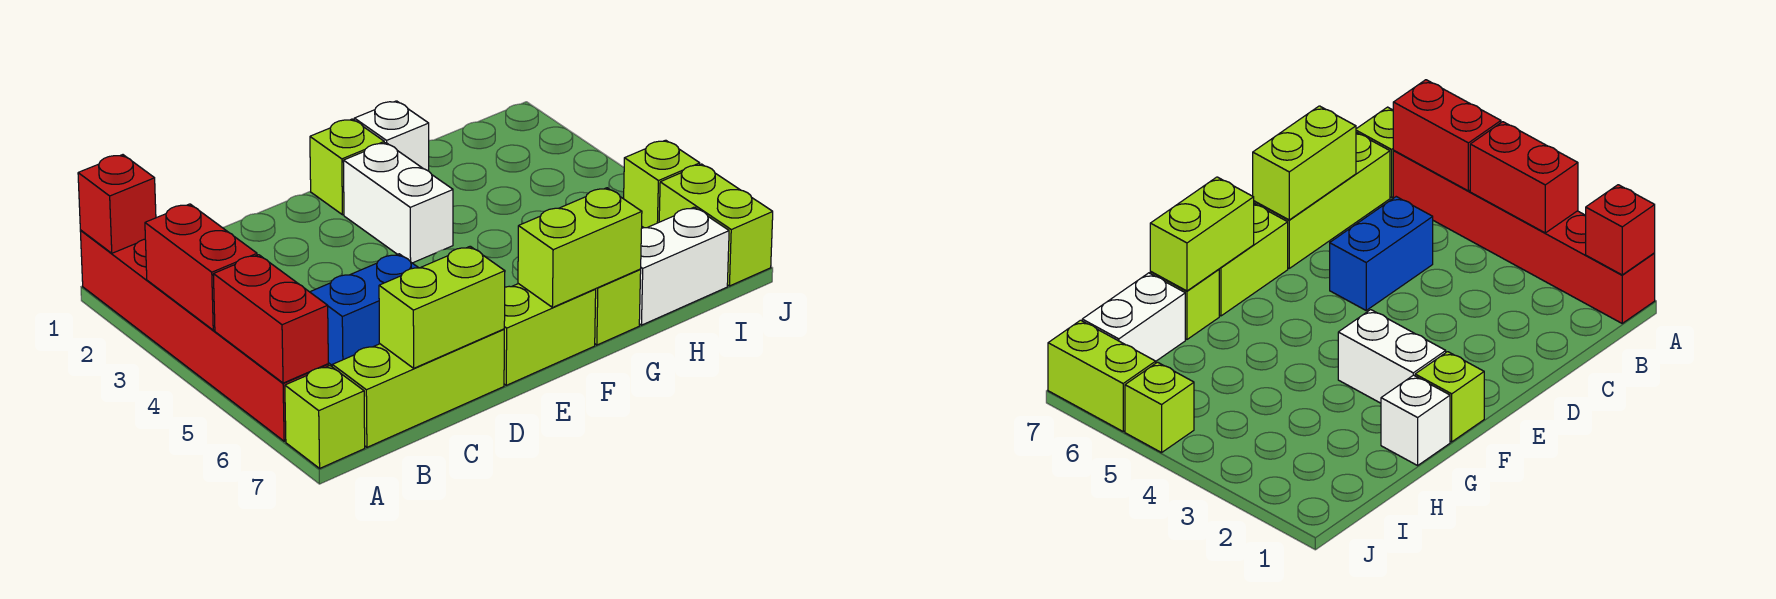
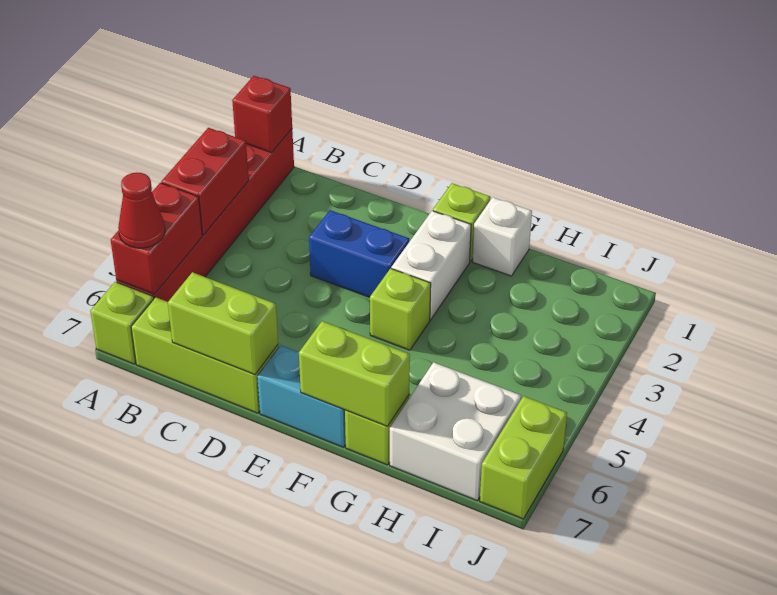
none -> red cone A6 level 3
blue brick C5:D5 level 1 -> blue brick D3:E3 level 1
lime brick E7:F7 level 1 -> cyan brick E7:F7 level 1
white brick H7:I7 level 1 -> white brick H6:I7 level 1
lime brick J5 level 1 -> lime brick F4 level 1

